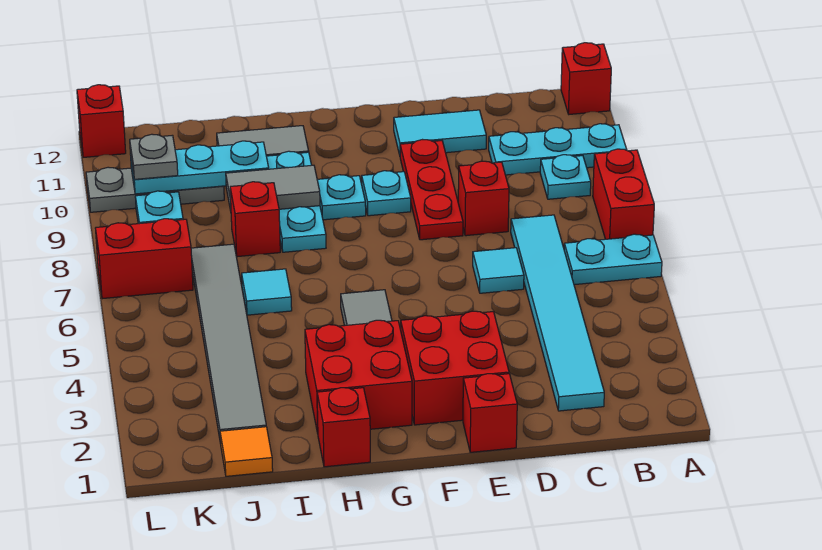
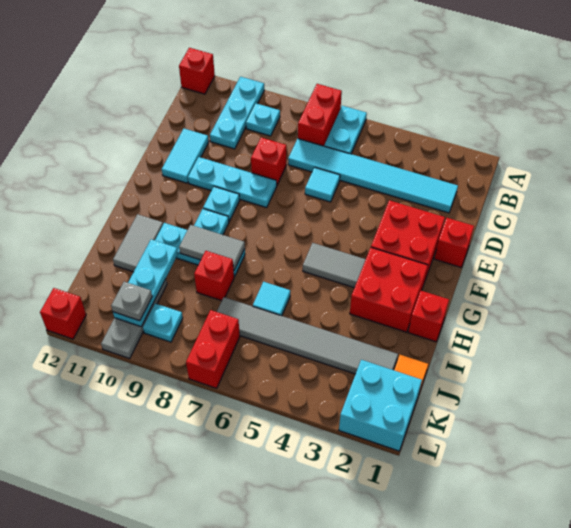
red brick A7:A8 level 1 -> red brick A7:B7 level 1
red plate E8:E10 level 1 -> cyan plate E8:E10 level 1
grey tile H9:I9 level 2 -> grey tile H8:H9 level 2
none -> cyan brick K1:L2 level 1

